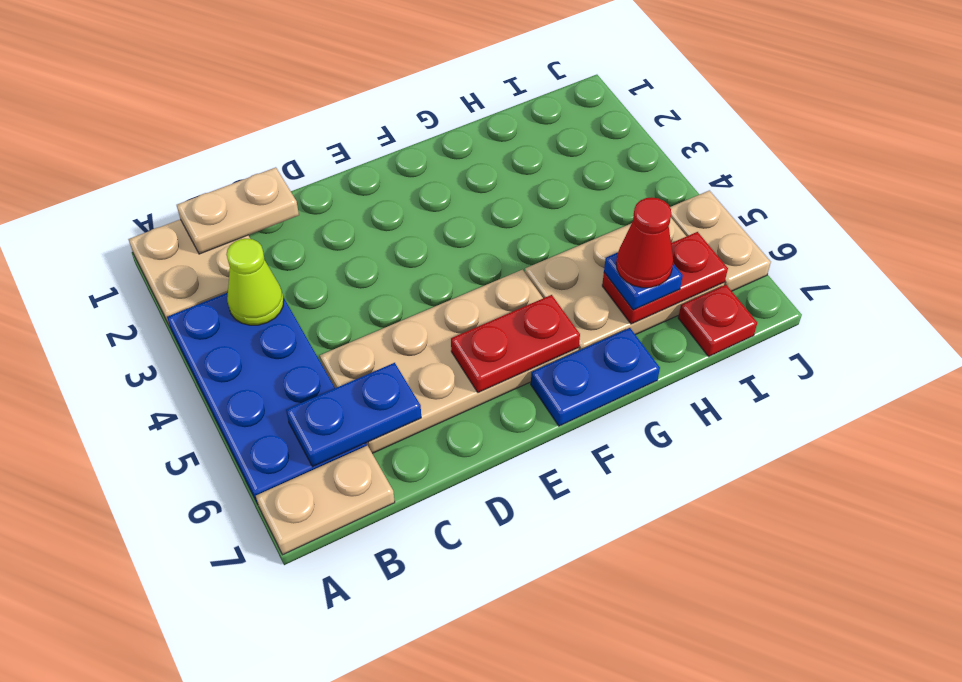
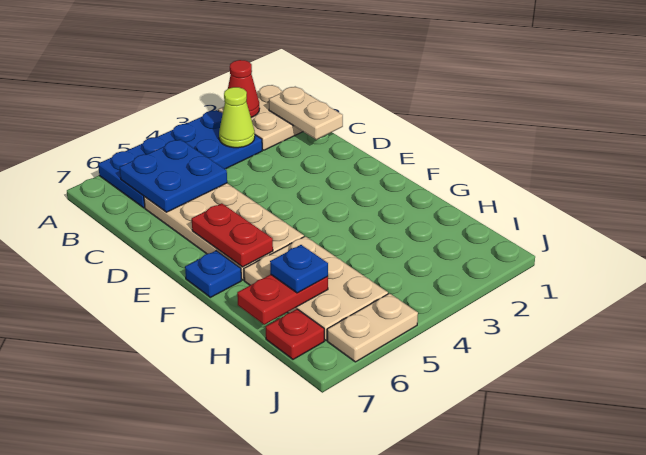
tan plate A7:B7 level 1 -> none
blue plate B6:C6 level 2 -> blue plate B5:C6 level 2
blue plate F7:G7 level 1 -> blue plate F7 level 1
red plate H6:I6 level 2 -> red plate H6:H7 level 2
red cone H6 level 4 -> red cone A2 level 2

